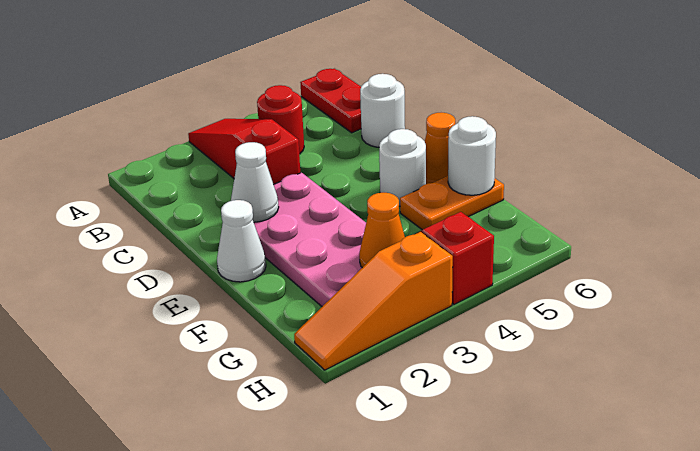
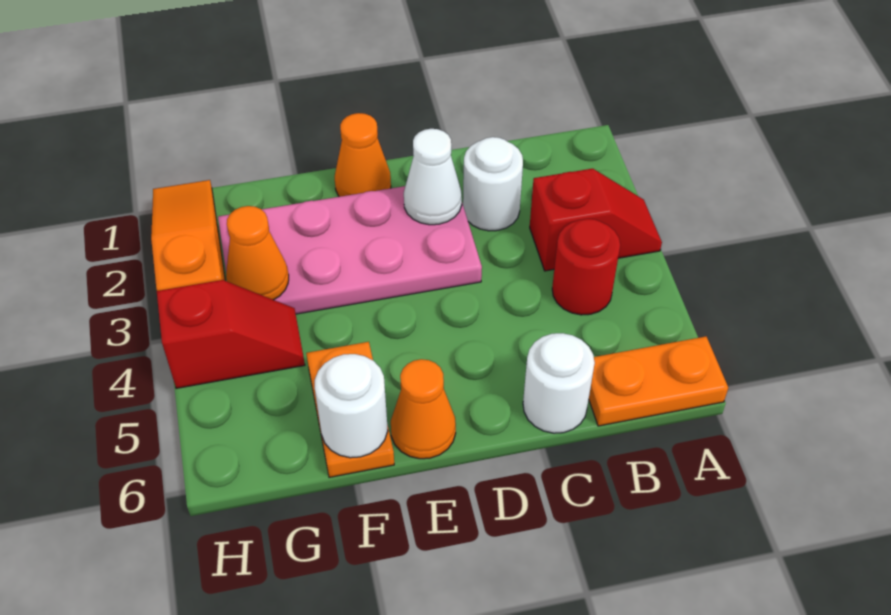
red slope A3:C3 level 1 top C -> red slope A3:B3 level 1 top B
red plate A6:B6 level 1 -> orange plate A6:B6 level 1
white cone E1 level 1 -> orange cone E1 level 1
white round brick E5 level 1 -> white round brick C2 level 1

